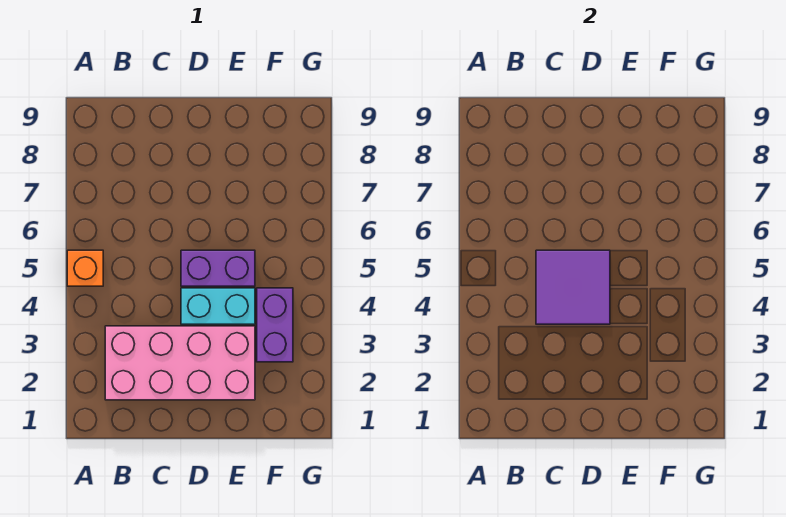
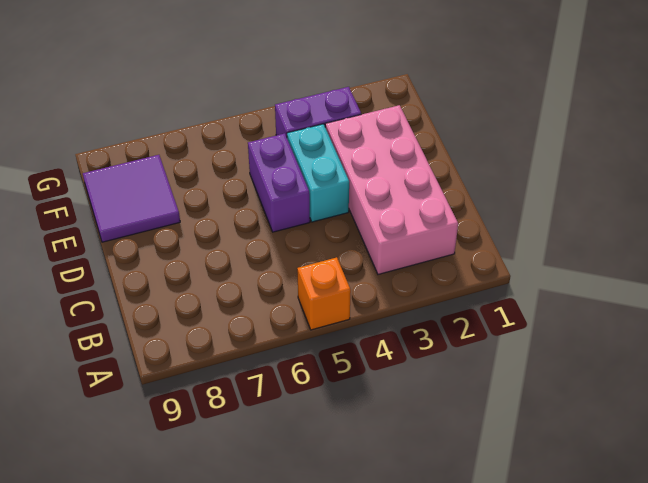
purple tile C4:D5 level 2 -> purple tile E8:F9 level 1

